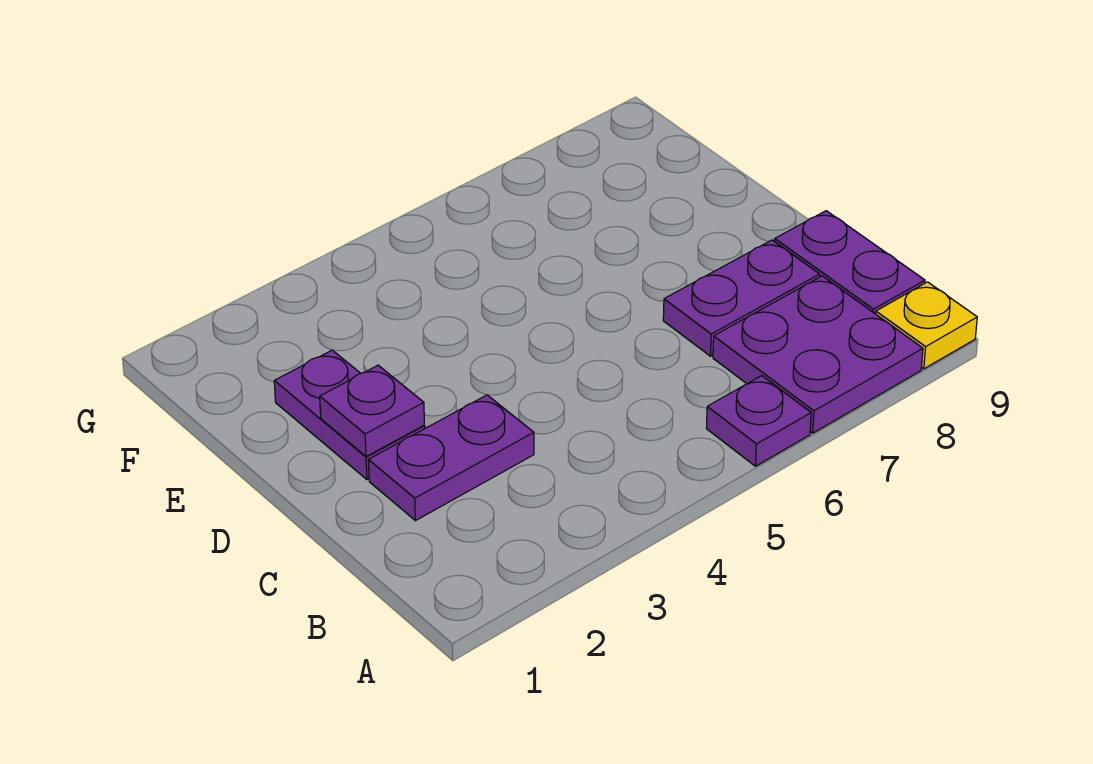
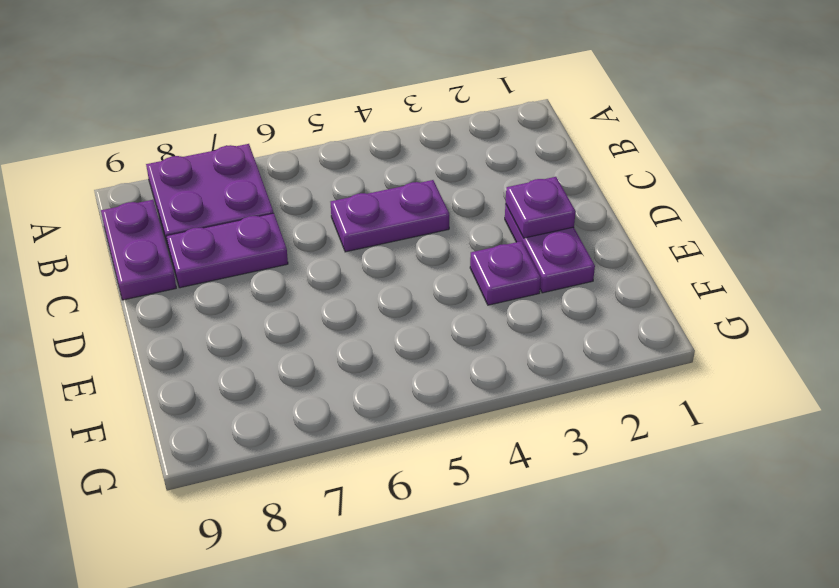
purple plate A6 level 1 -> purple plate E3 level 1
yellow plate A9 level 1 -> none
purple plate C2:C3 level 1 -> purple plate C4:C5 level 1

